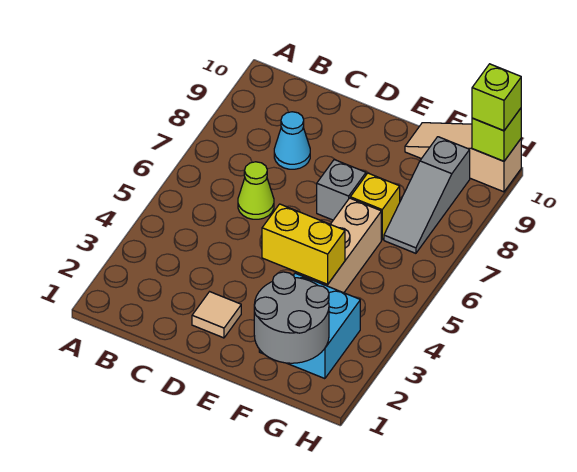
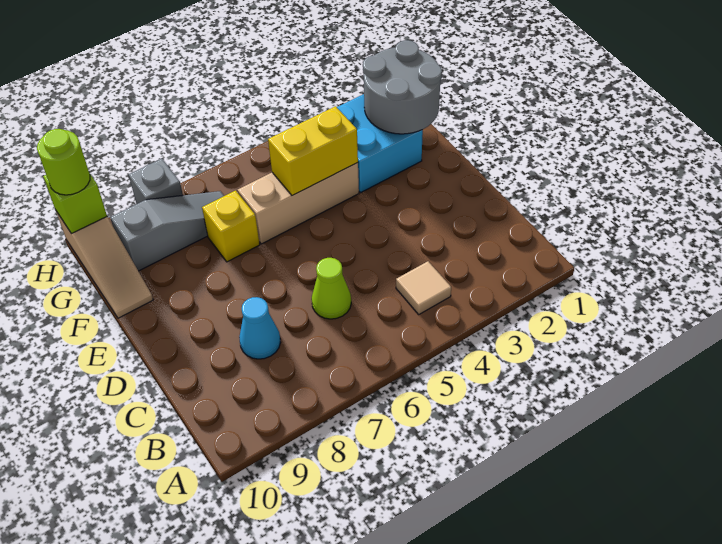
tan tile D2 level 1 -> tan tile B4 level 1
yellow brick E4:F4 level 2 -> yellow brick F4:F5 level 2
grey brick E7 level 1 -> grey brick H8 level 1
lime brick H10 level 3 -> lime round brick H10 level 3

